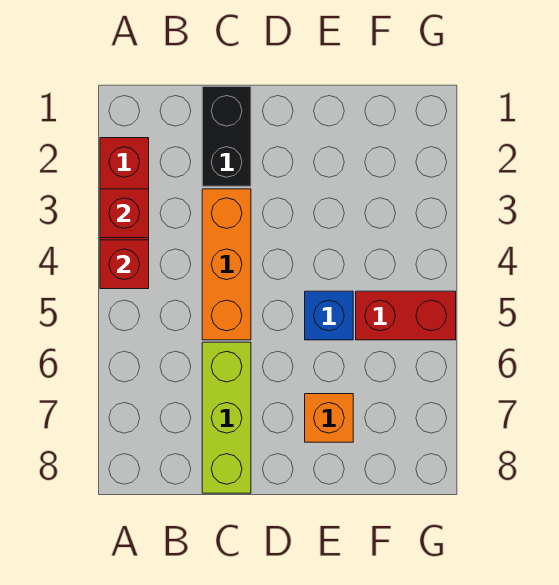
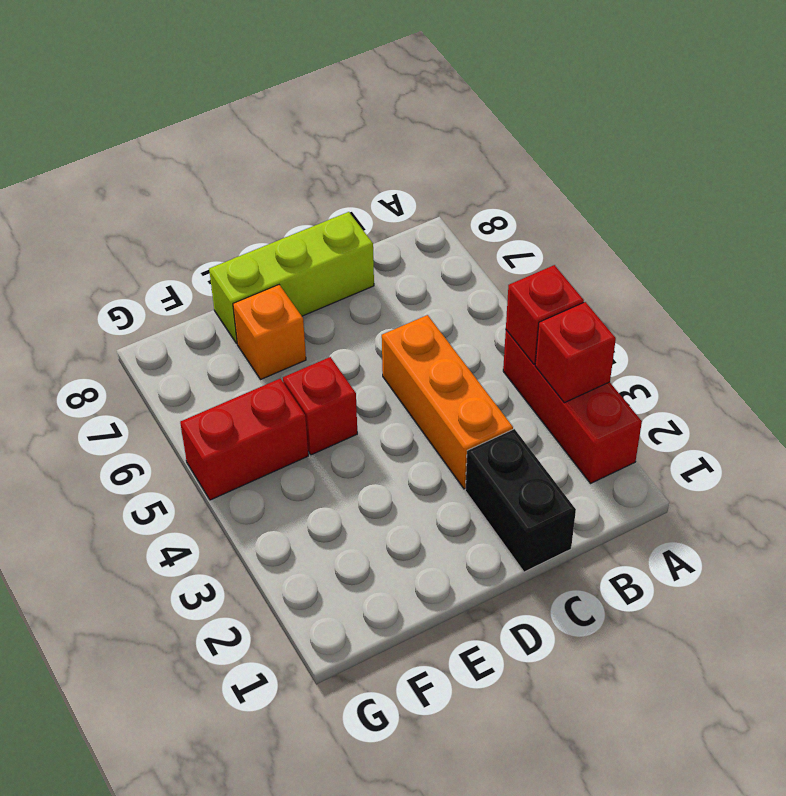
lime brick C6:C8 level 1 -> lime brick C8:E8 level 1
blue brick E5 level 1 -> red brick E5 level 1

